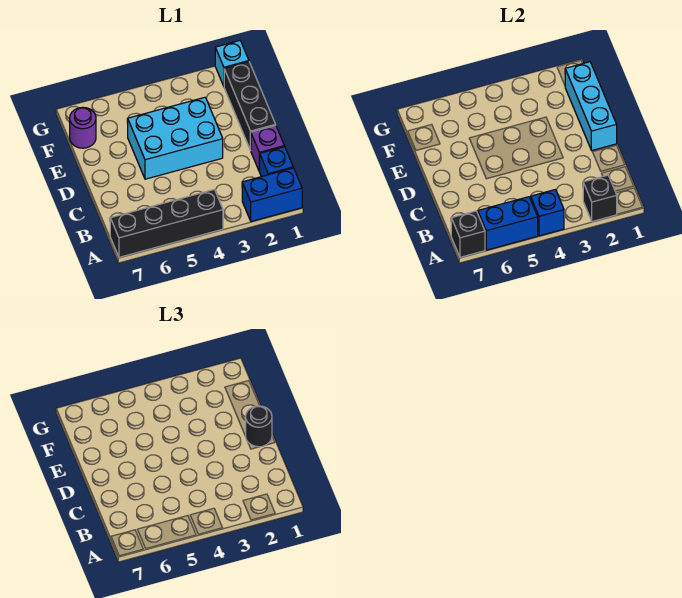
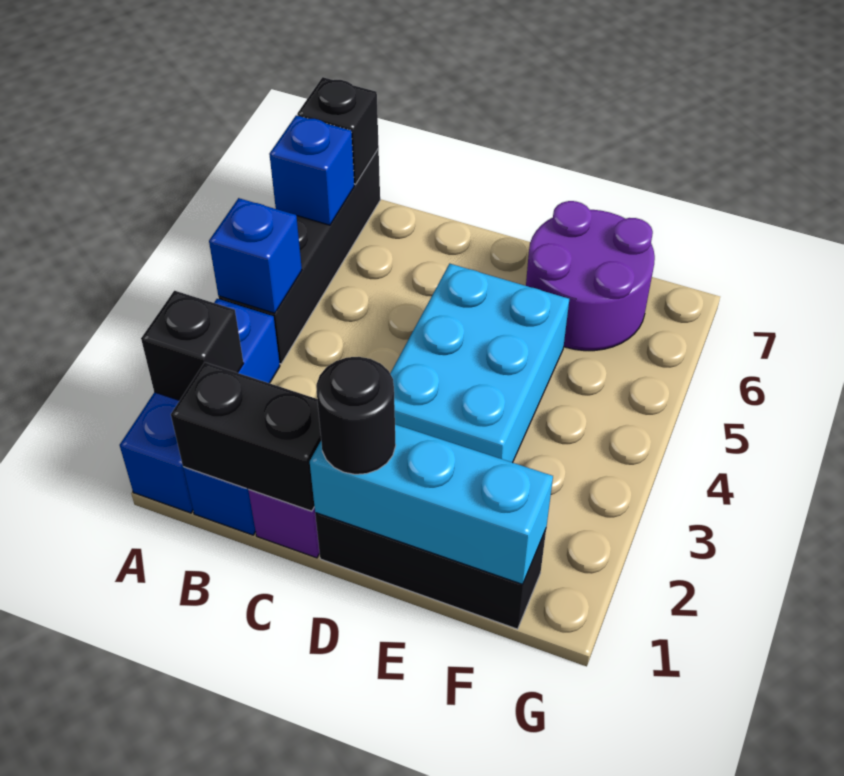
blue brick A1:A2 level 1 -> blue brick A1:A3 level 1
blue brick A5:A6 level 2 -> blue brick A6 level 2
none -> black brick B1:C1 level 2
purple round brick F7 level 1 -> purple round brick E6:F7 level 1
cyan brick G1 level 1 -> none

